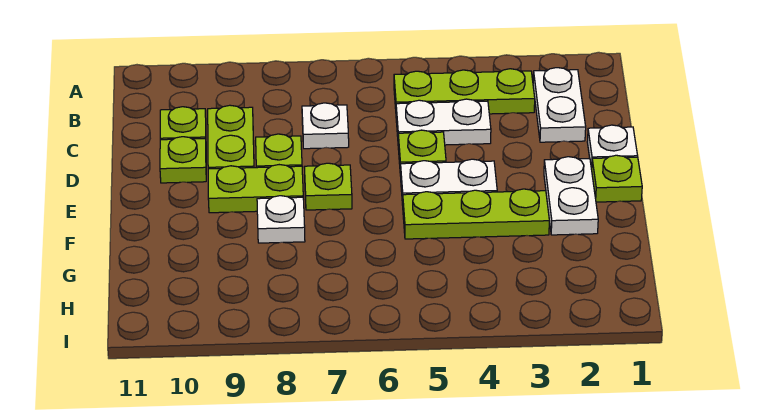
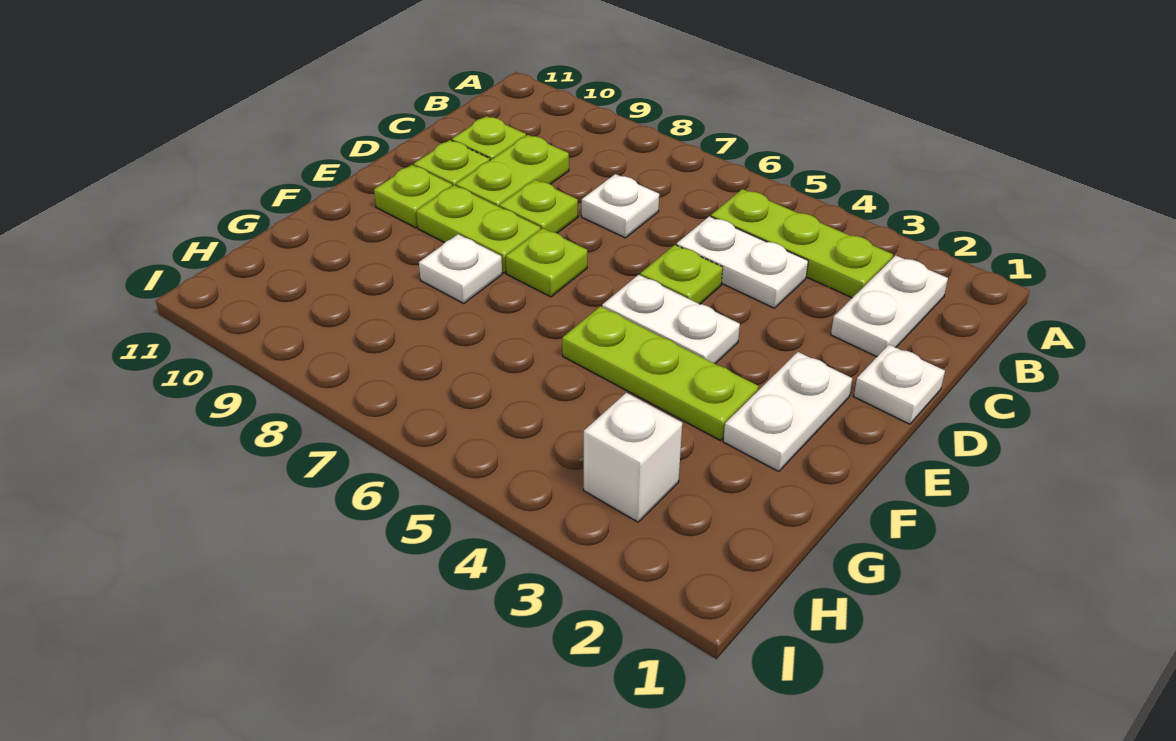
lime plate E1 level 1 -> lime plate E10 level 1
none -> white brick H3 level 1

